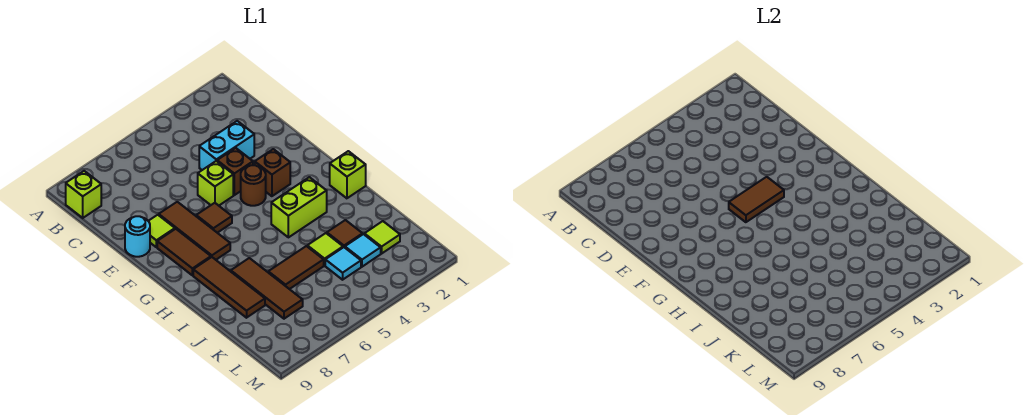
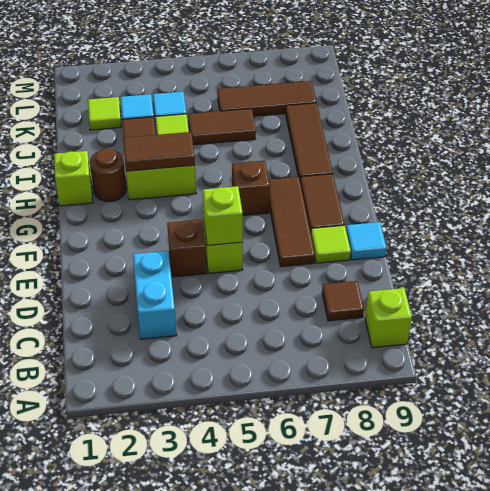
cyan brick D3:D4 level 1 -> cyan brick C3:D3 level 1
none -> lime brick E5 level 2
cyan round brick E9 level 1 -> cyan tile E9 level 1
brown brick F3 level 1 -> brown brick G6 level 1
brown round brick F4 level 1 -> brown round brick H2 level 1
brown tile F4:F5 level 2 -> brown tile H3:H4 level 2
brown tile F6 level 1 -> brown tile C8 level 1
brown tile I7:K7 level 1 -> brown tile K6:K8 level 1

